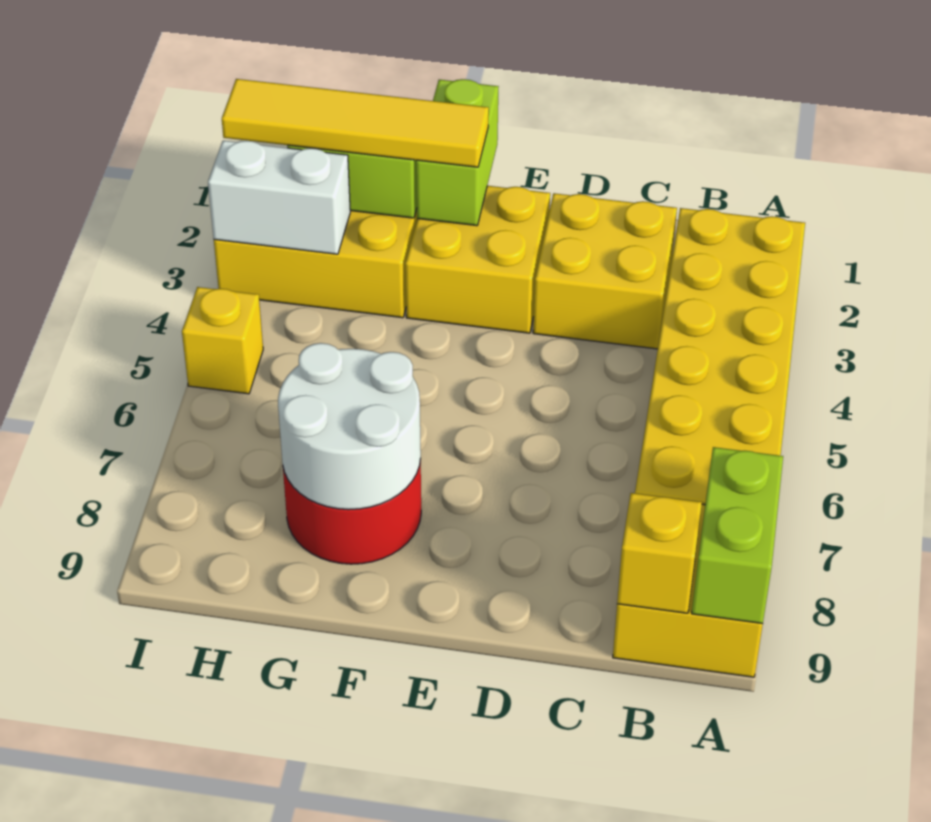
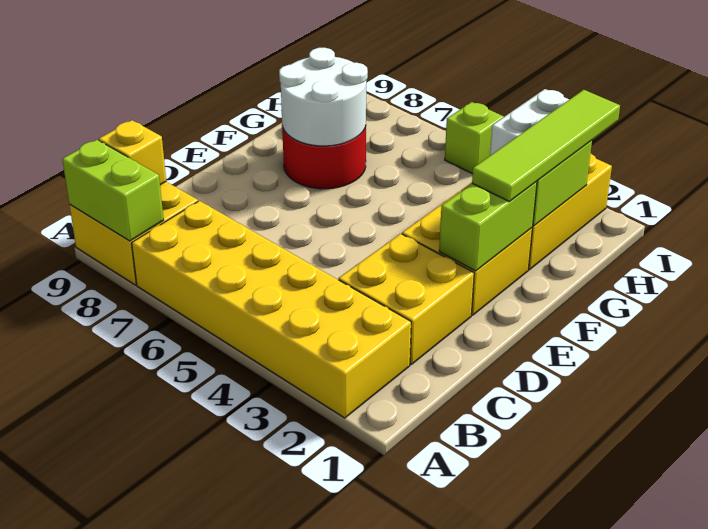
lime brick F1:F2 level 2 -> lime brick E2:F2 level 2
yellow tile F2:I2 level 3 -> lime tile F2:I2 level 3
yellow brick I5 level 1 -> lime brick I5 level 1

